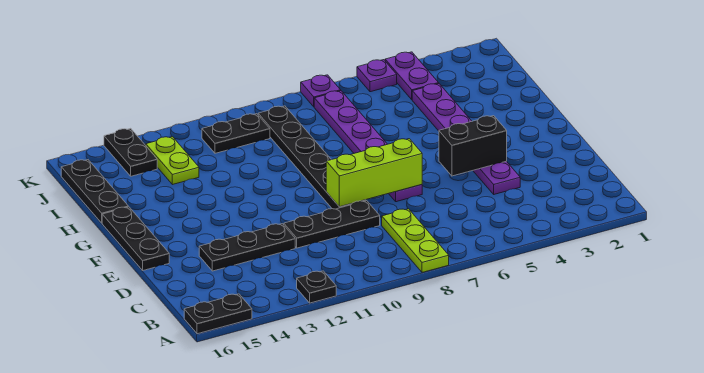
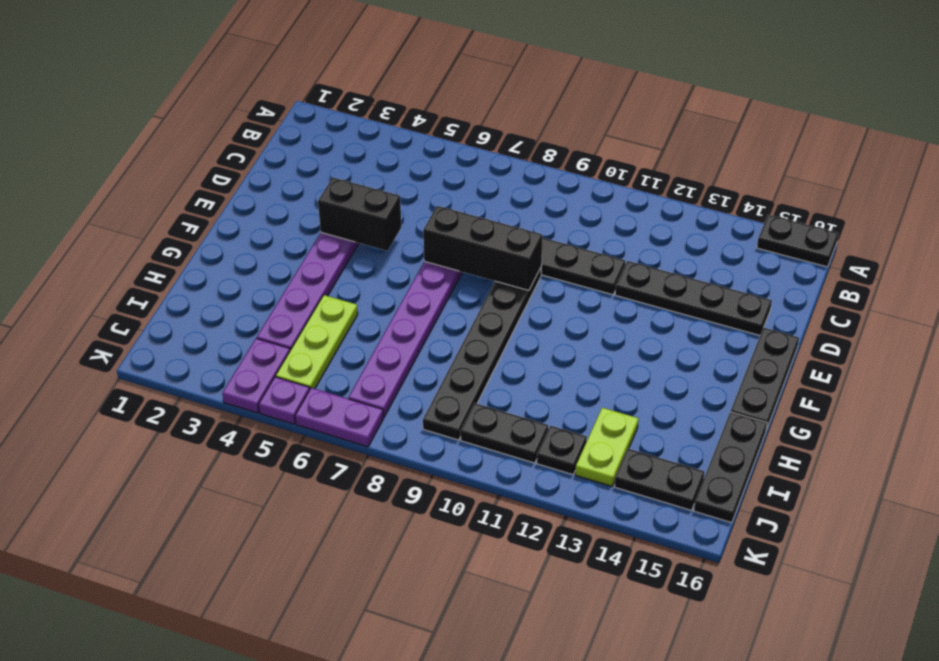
lime plate A8:C8 level 1 -> lime plate H5:J5 level 1
black plate A12 level 1 -> black plate J12 level 1
black plate D12:D14 level 1 -> black plate D12:D15 level 1
lime brick E7:E9 level 2 -> black brick E7:E9 level 2
black plate J14:K14 level 1 -> black plate J14:J15 level 1
purple plate K7 level 1 -> purple plate K6:K7 level 1

